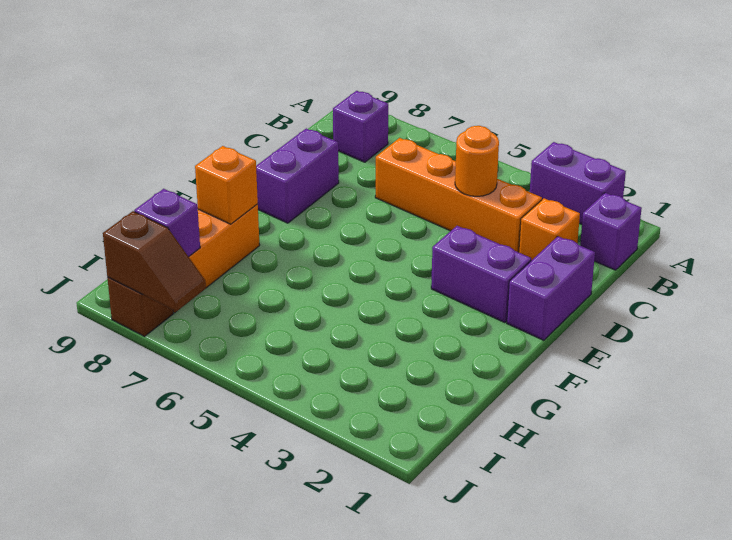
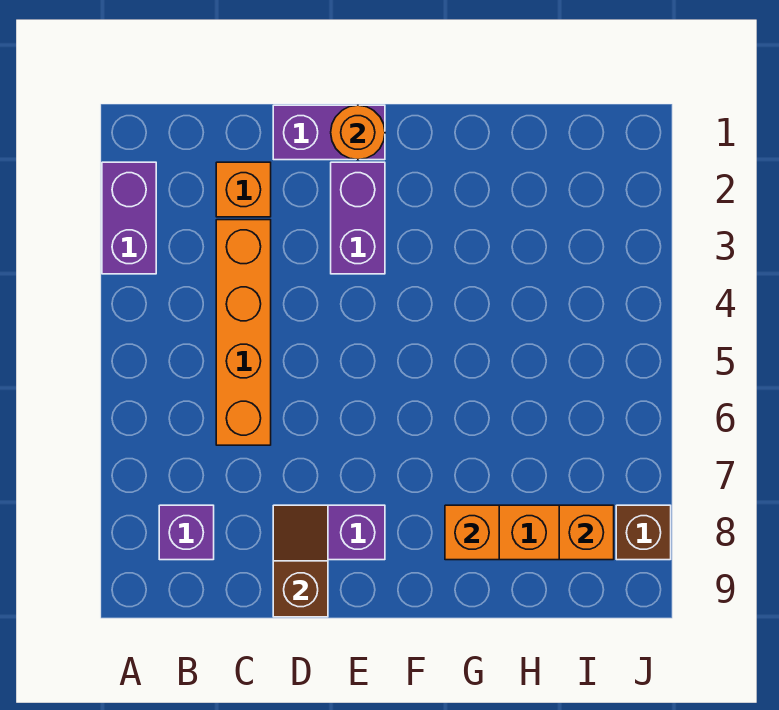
purple brick B1 level 1 -> none
orange round brick C4 level 2 -> orange round brick E1 level 2
purple brick I8 level 2 -> orange brick I8 level 2
brown slope J7:J8 level 2 top 8 -> brown slope D8:D9 level 2 top 9

